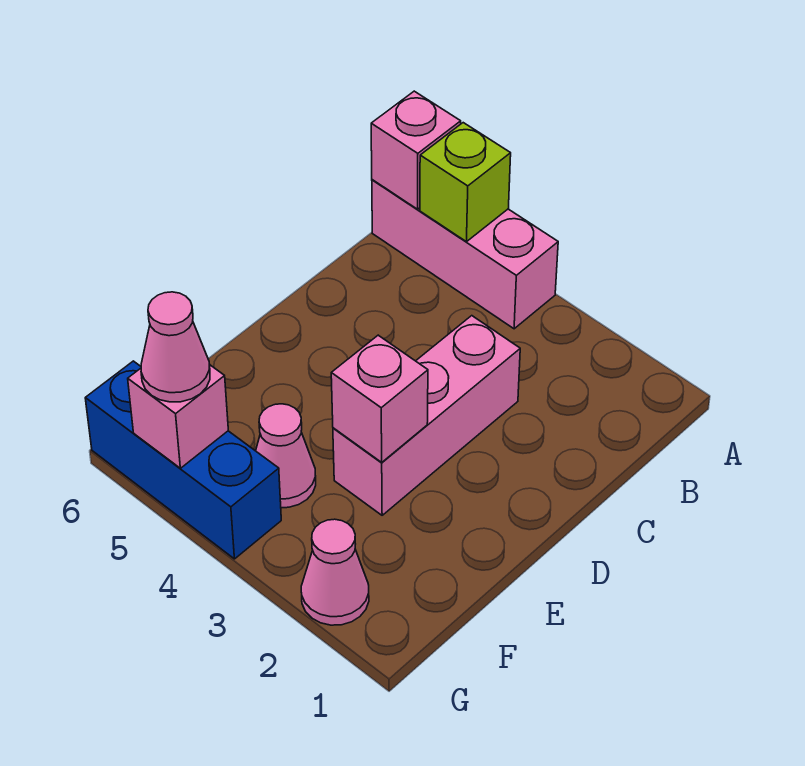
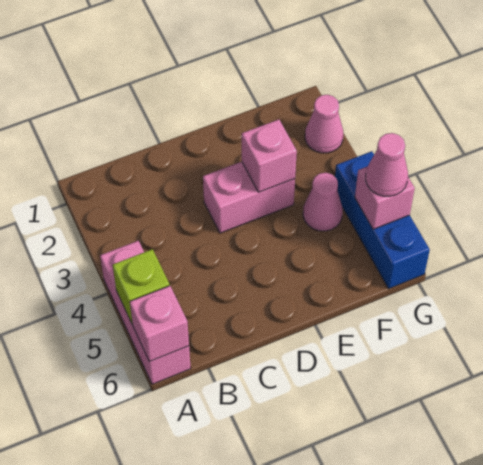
pink brick C3:E3 level 1 -> pink brick D3:E3 level 1

